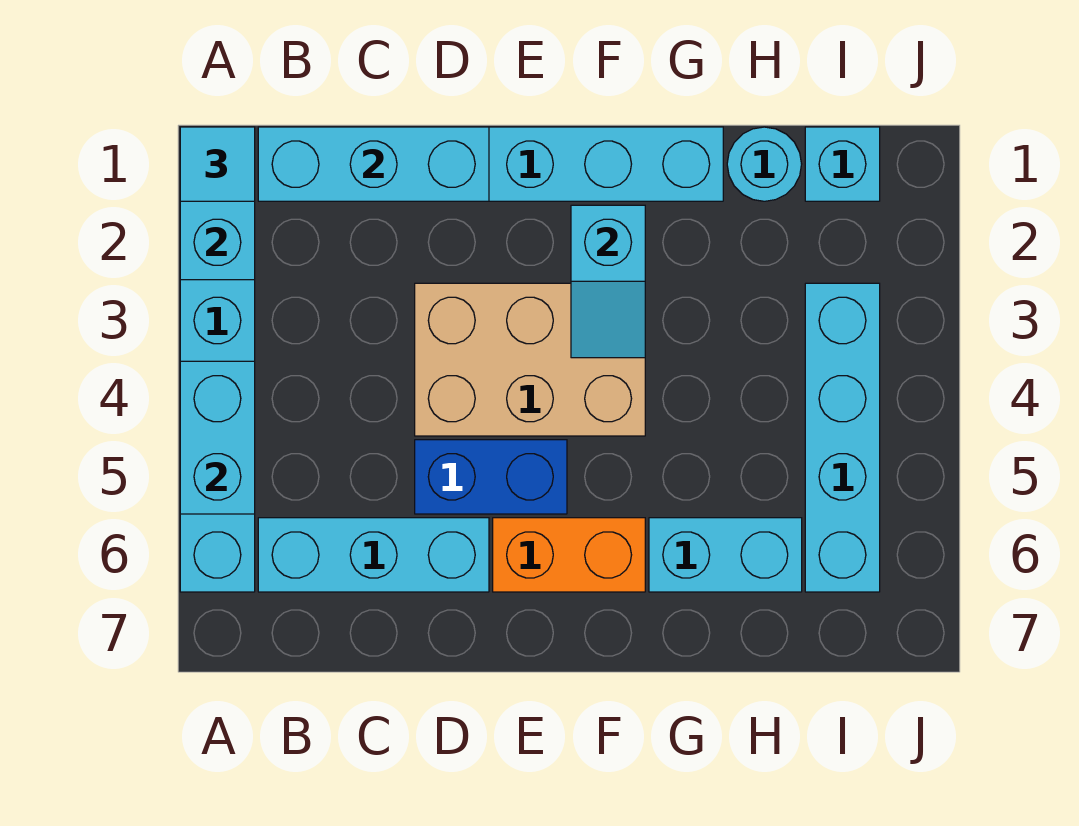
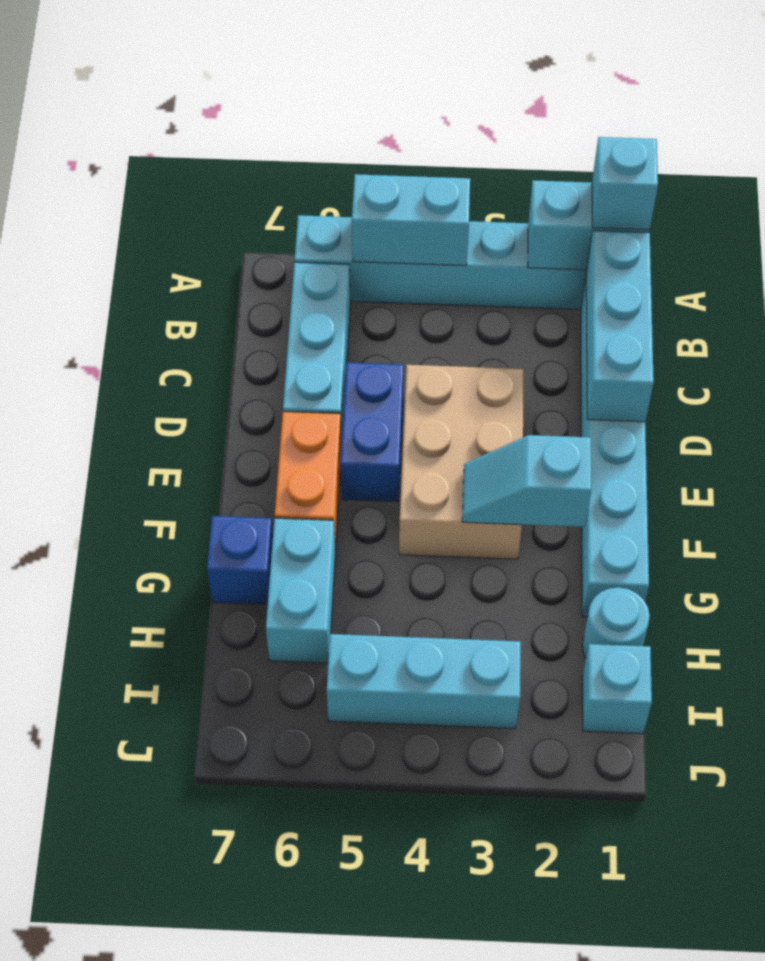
cyan tile A1 level 3 -> cyan brick A1 level 3
none -> blue brick G7 level 1
cyan brick I3:I6 level 1 -> cyan brick I3:I5 level 1

